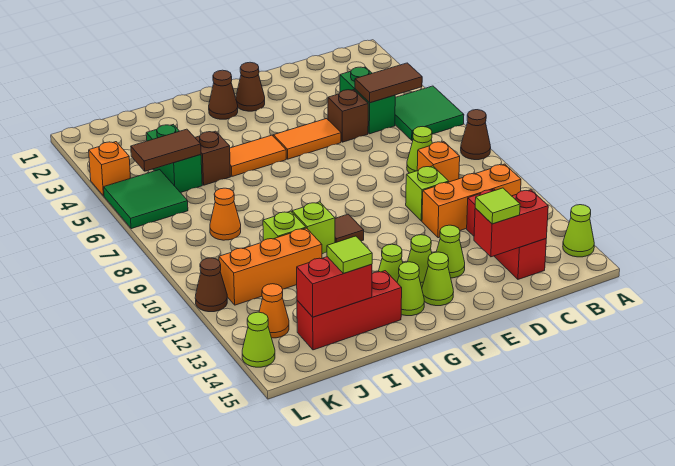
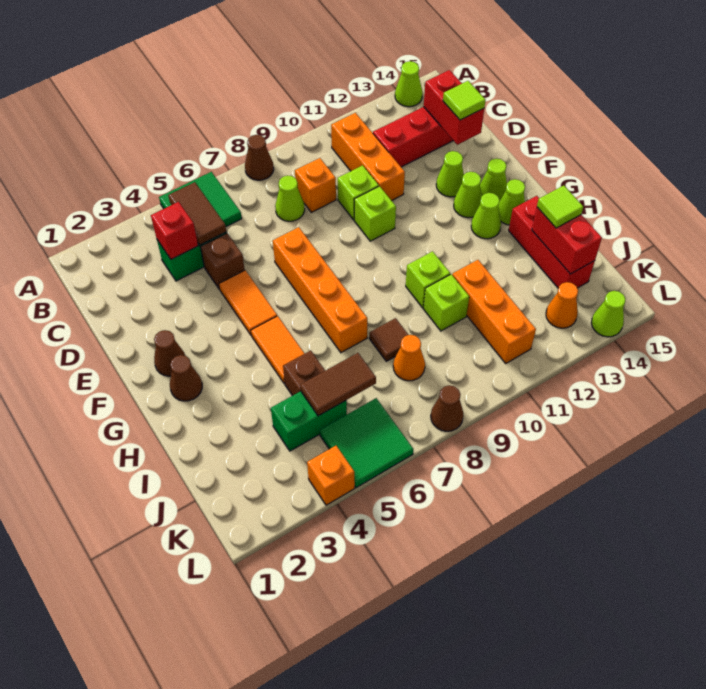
none -> red brick C4 level 2
none -> orange brick E7:H7 level 1
none -> lime brick E10 level 1
brown tile G10 level 1 -> brown tile I8 level 1
brown tile J5:K5 level 2 -> brown tile J5:J6 level 2
brown cone L11 level 1 -> brown cone L8 level 1

